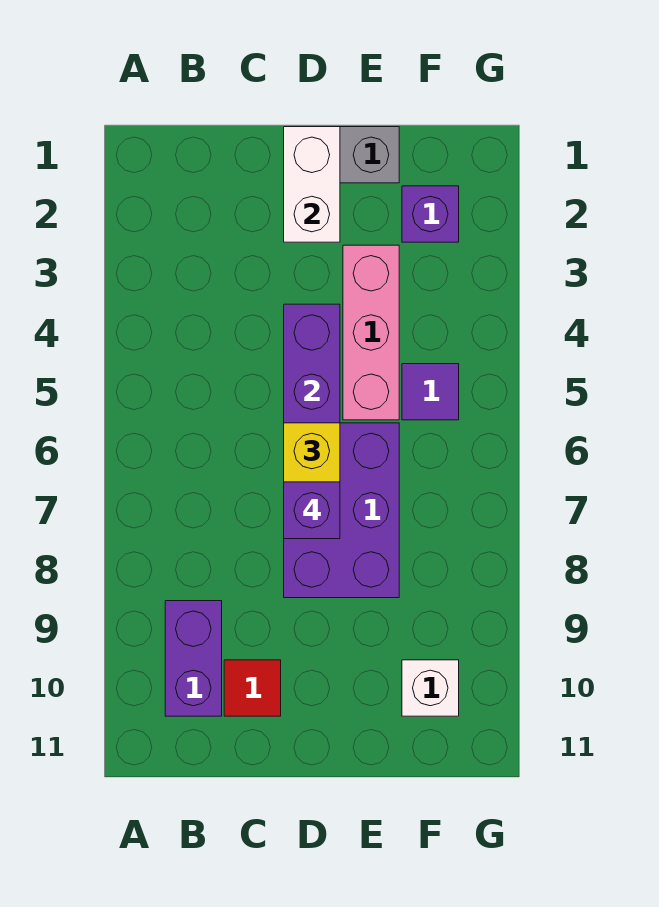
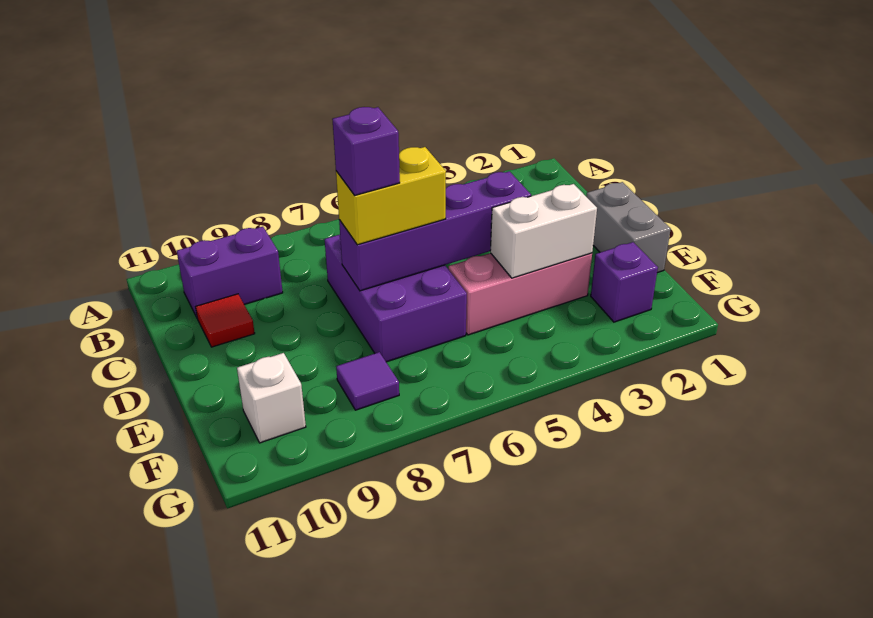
white brick D1:D2 level 2 -> white brick E3:E4 level 2
purple brick D6:E8 level 1 -> purple brick C6:E7 level 1
purple tile F5 level 1 -> purple tile F8 level 1

